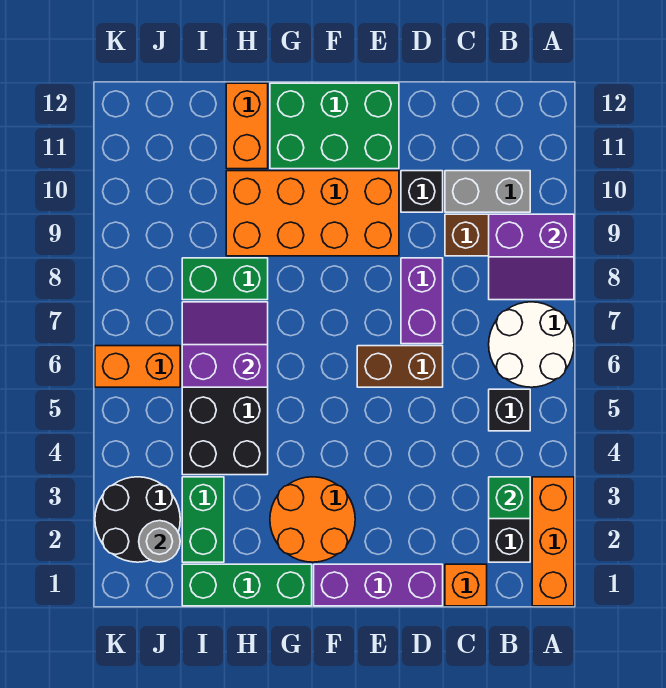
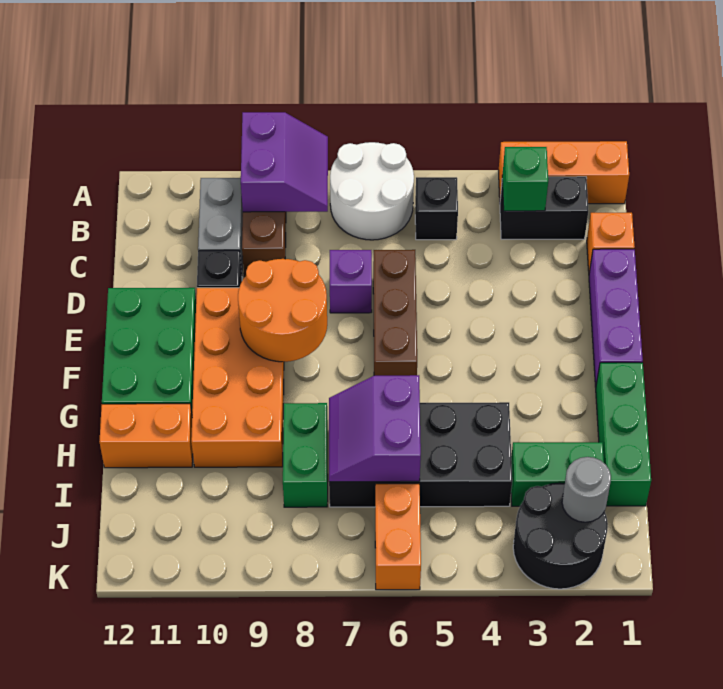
brown brick D6:E6 level 1 -> brown brick D6:F6 level 1
purple brick D7:D8 level 1 -> purple brick D7 level 1
orange round brick F2:G3 level 1 -> orange round brick E8:F9 level 2

